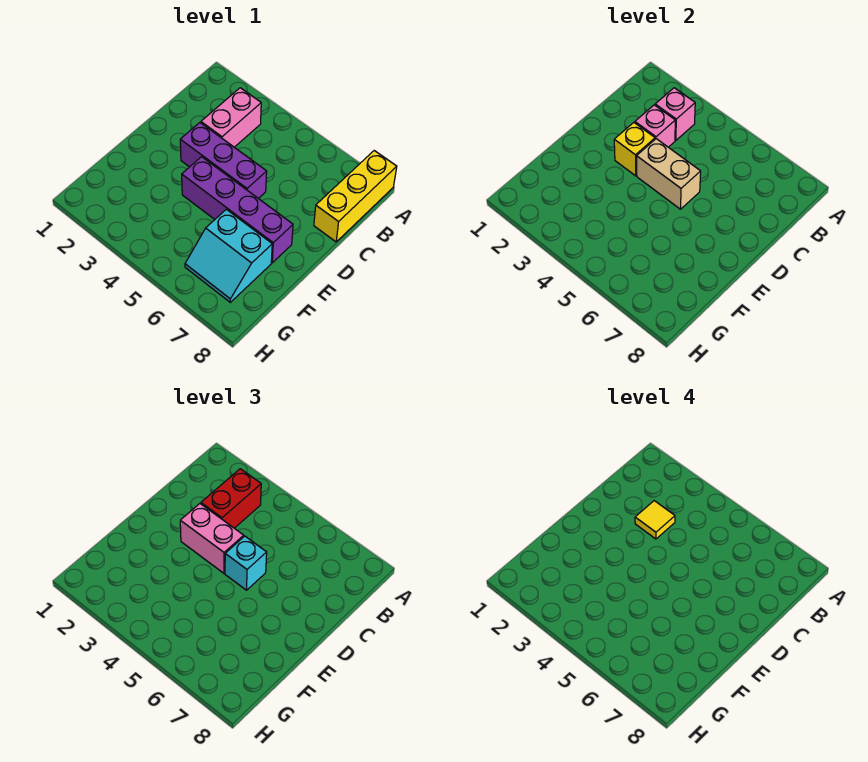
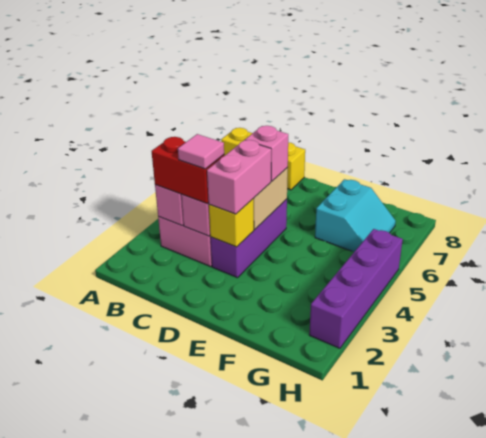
yellow tile C3 level 4 -> pink tile C3 level 4
cyan brick D5 level 3 -> pink brick D5 level 3
purple brick E4:E7 level 1 -> purple brick H2:H5 level 1

